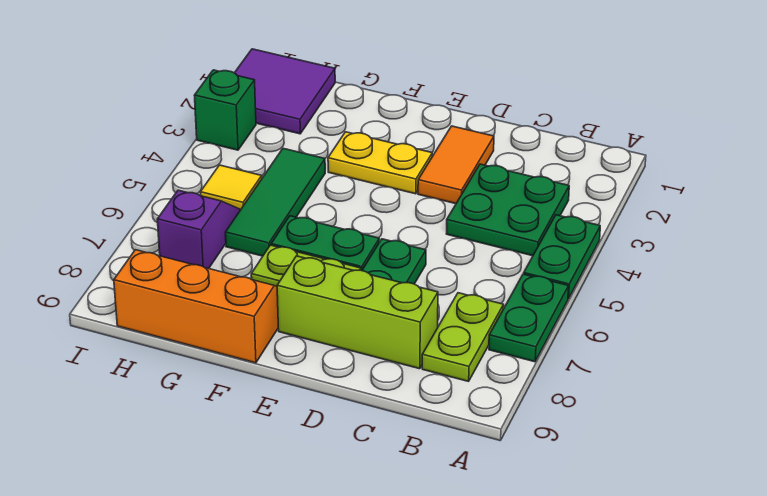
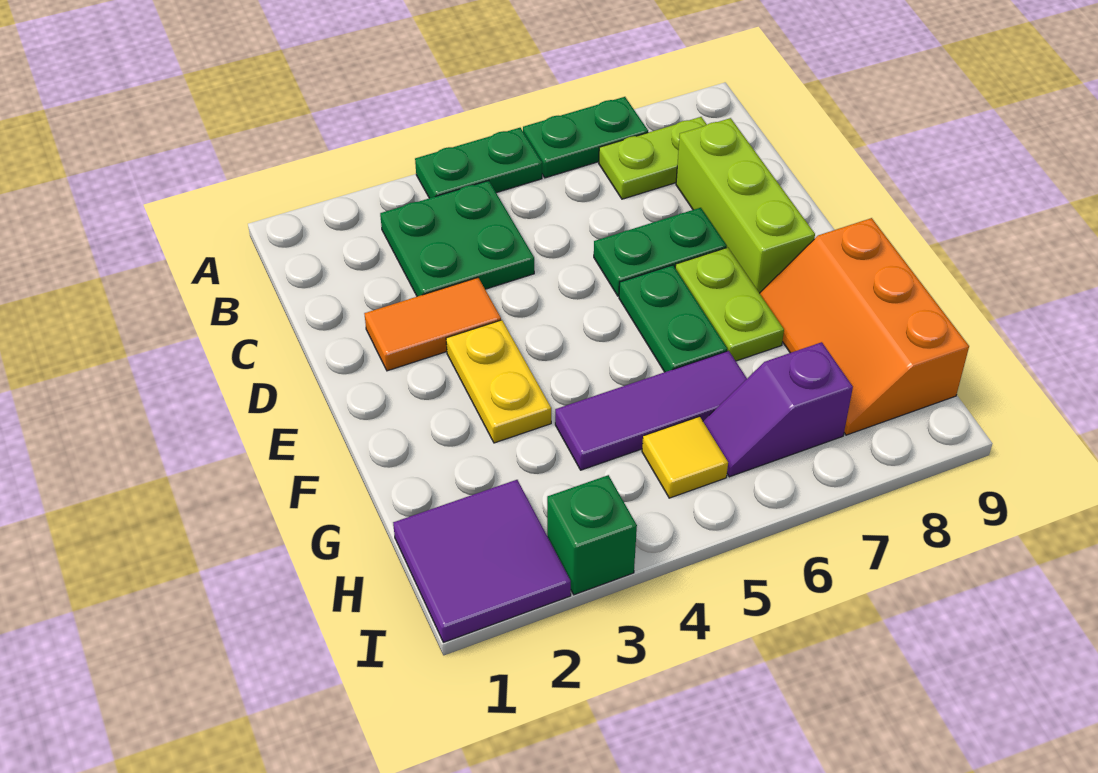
green tile G4:G6 level 1 -> purple tile G4:G6 level 1

